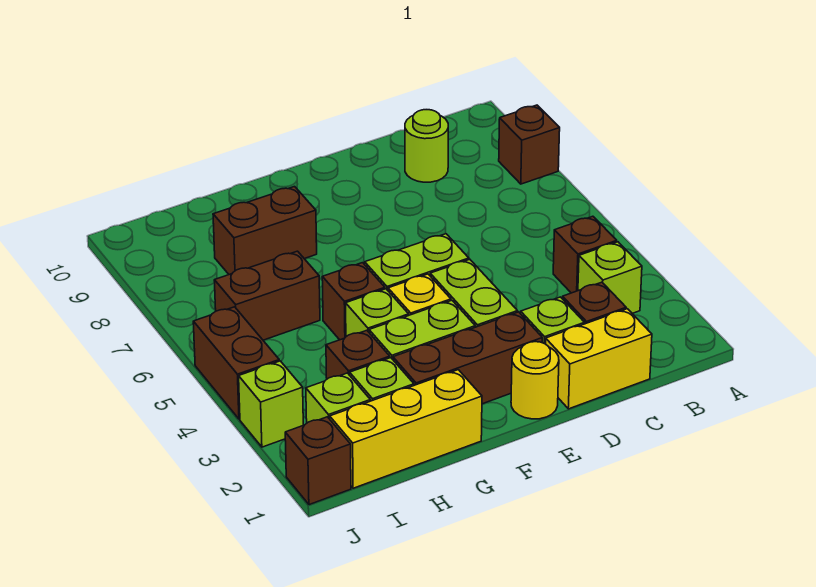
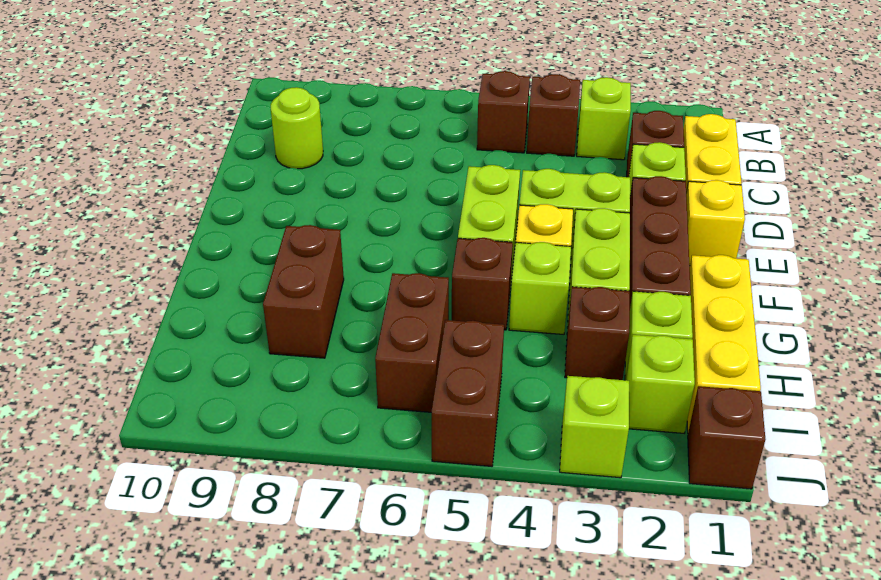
brown brick A8 level 1 -> brown brick B5 level 1
yellow round brick E1 level 1 -> yellow brick E1 level 1
brown brick J4:J5 level 1 -> brown brick I5:J5 level 1

